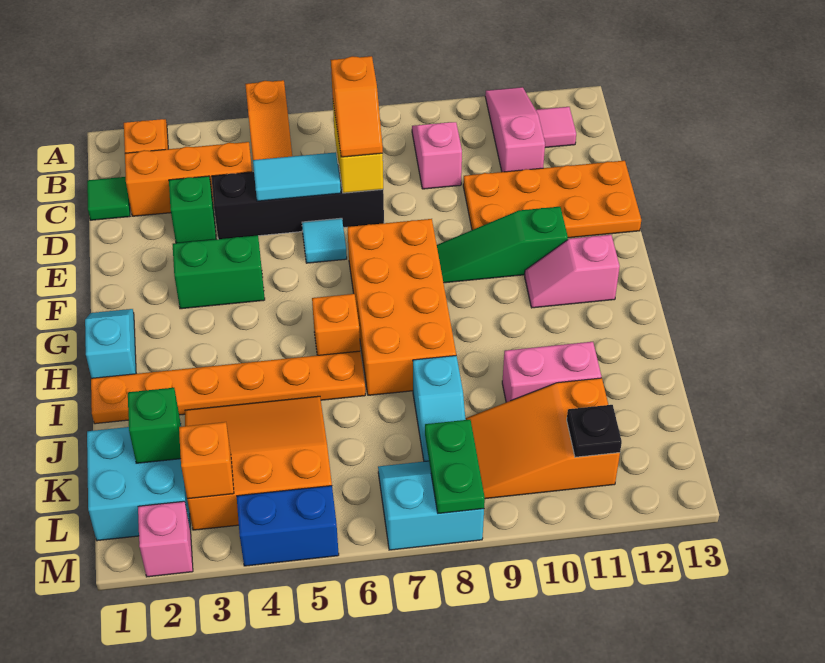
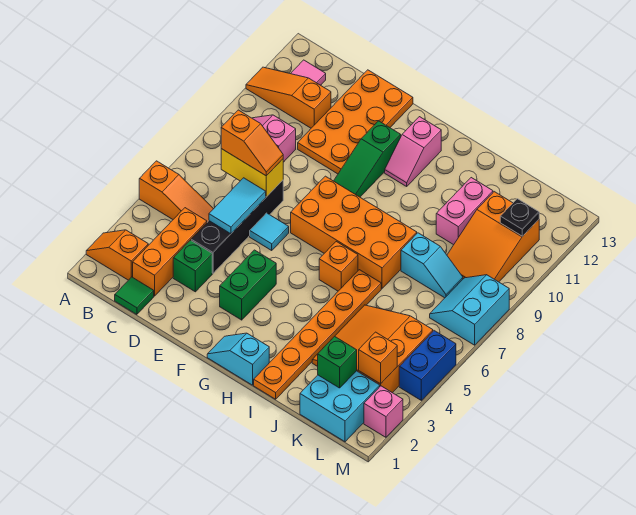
pink slope A11:C11 level 1 top C -> orange slope A11:C11 level 1 top C
green plate L8:M8 level 2 -> none

